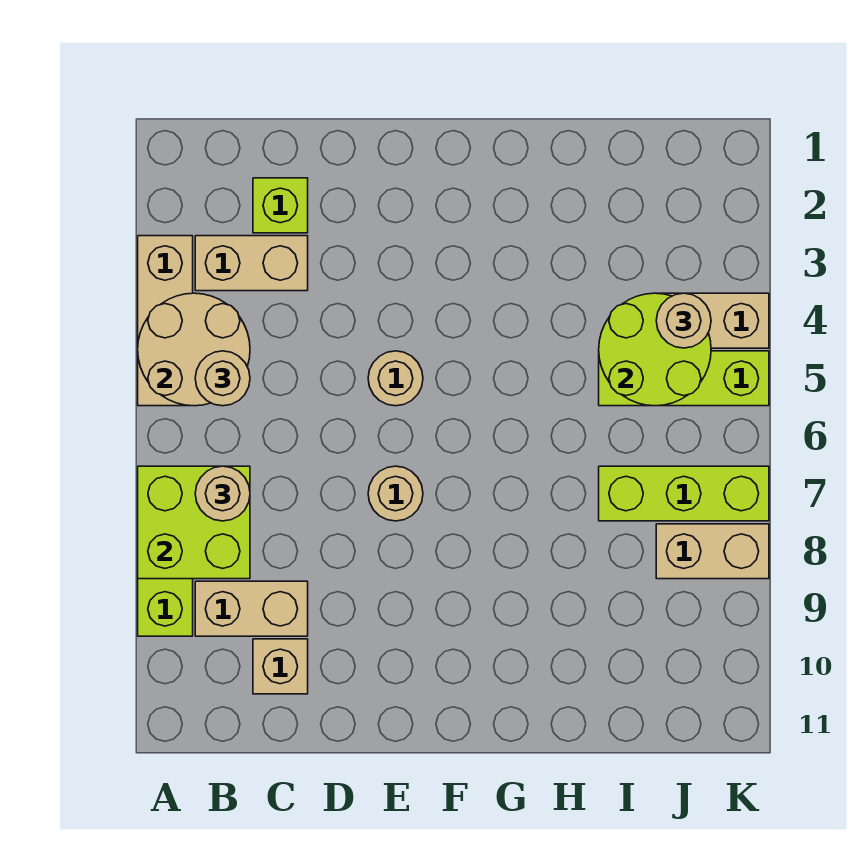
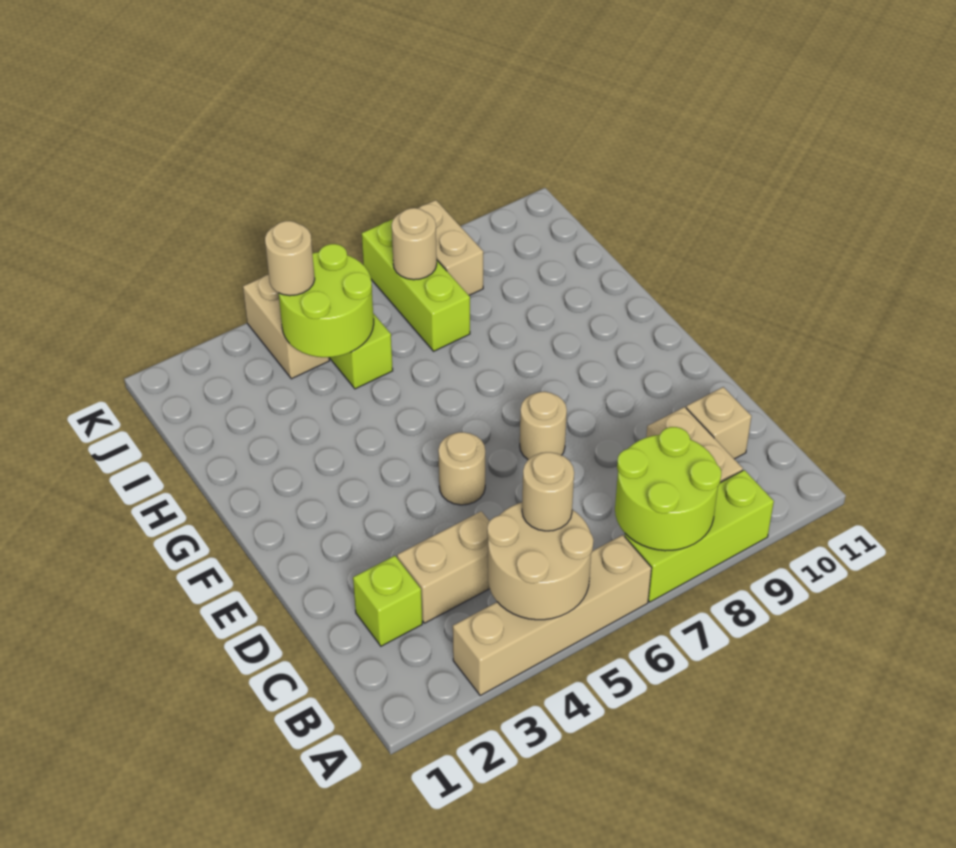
tan brick A3:A5 level 1 -> tan brick A3:A6 level 1
lime brick A7:B8 level 2 -> lime round brick A7:B8 level 2
tan brick B3:C3 level 1 -> tan brick C3:C4 level 1
tan round brick B7 level 3 -> tan round brick J7 level 2

